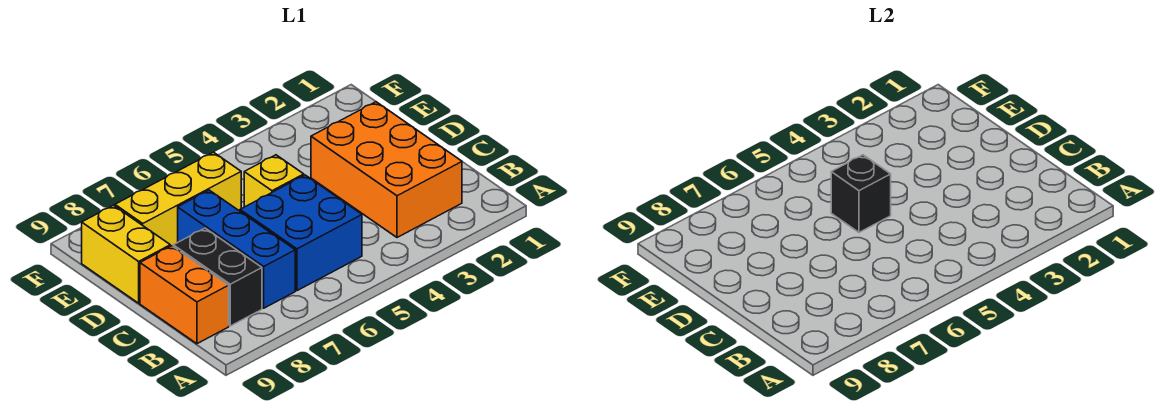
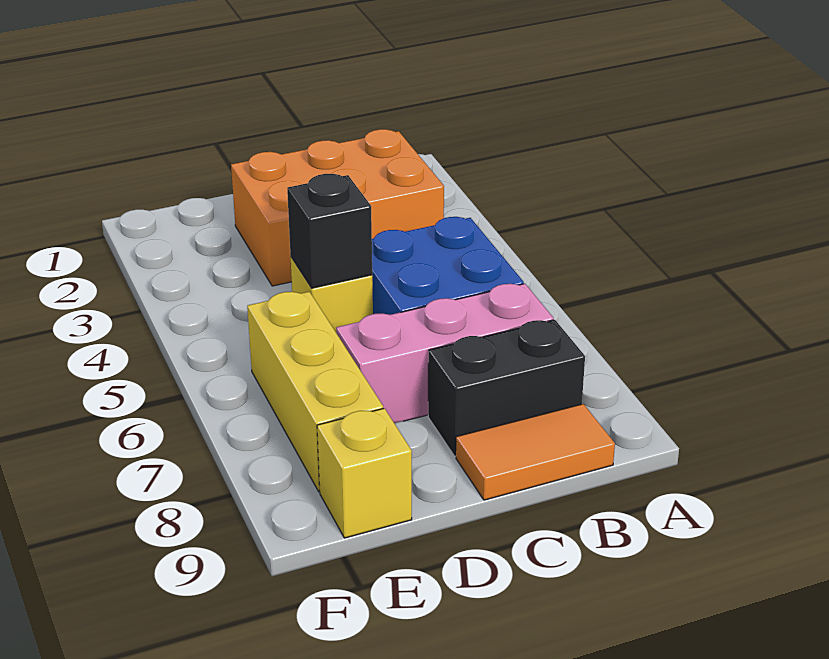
blue brick B7:D7 level 1 -> pink brick B7:D7 level 1
orange brick B9:C9 level 1 -> orange tile B9:C9 level 1
yellow brick D9:E9 level 1 -> yellow brick E9 level 1

